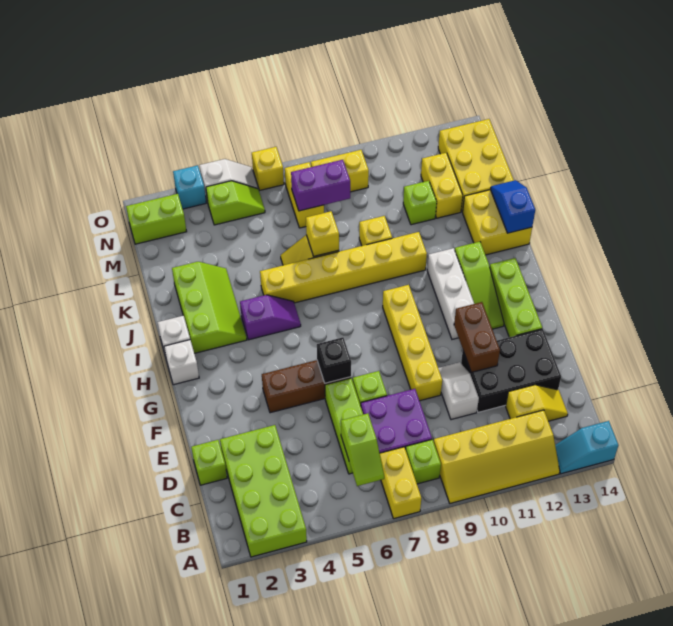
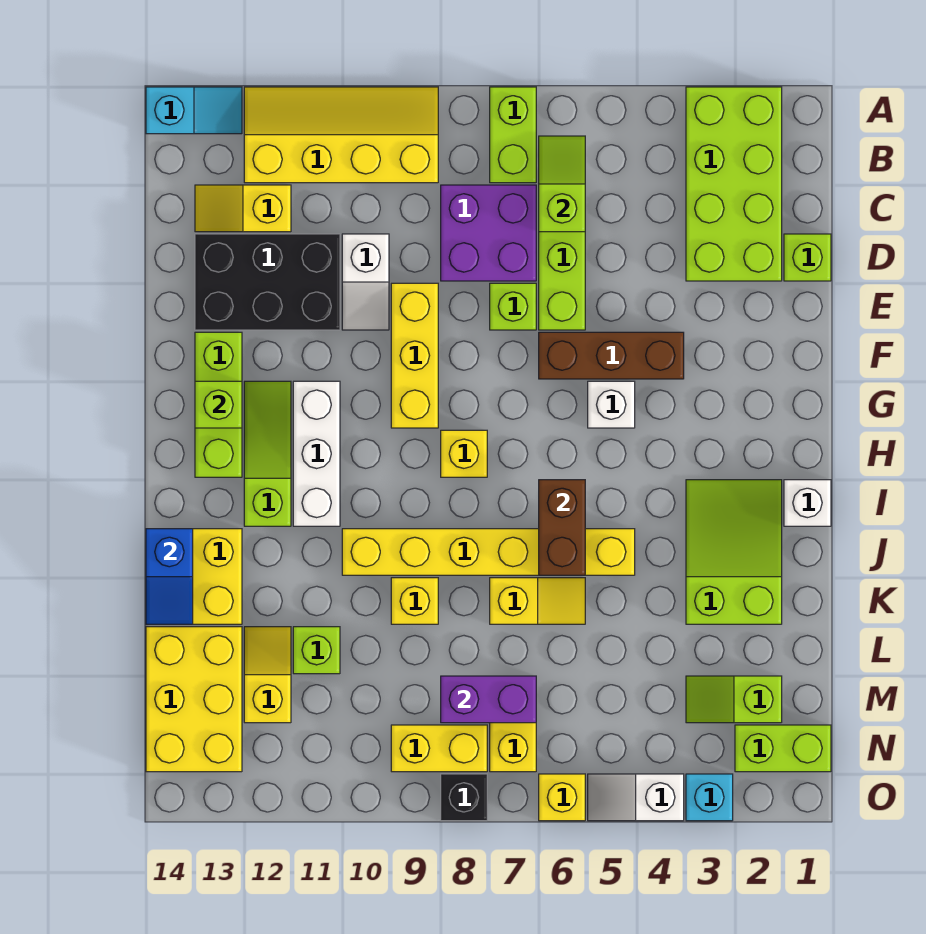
yellow brick A7:B7 level 1 -> lime brick A7:B7 level 1
lime brick B8 level 1 -> lime brick G13 level 2
yellow brick E9:H9 level 1 -> yellow brick E9:G9 level 1
brown brick E11:F11 level 2 -> brown brick I6:J6 level 2
black brick F6 level 2 -> black brick O8 level 1
white brick H1 level 1 -> white brick G5 level 1
lime slope I2:K3 level 1 top 2 -> lime slope I2:K3 level 1 top K
purple slope I4:I5 level 1 top 4 -> none
yellow brick K7 level 2 -> yellow brick H8 level 1
yellow brick L12:M12 level 1 -> yellow slope L12:M12 level 1 top M
lime slope N4:N5 level 1 top 4 -> lime slope M2:M3 level 1 top 2

